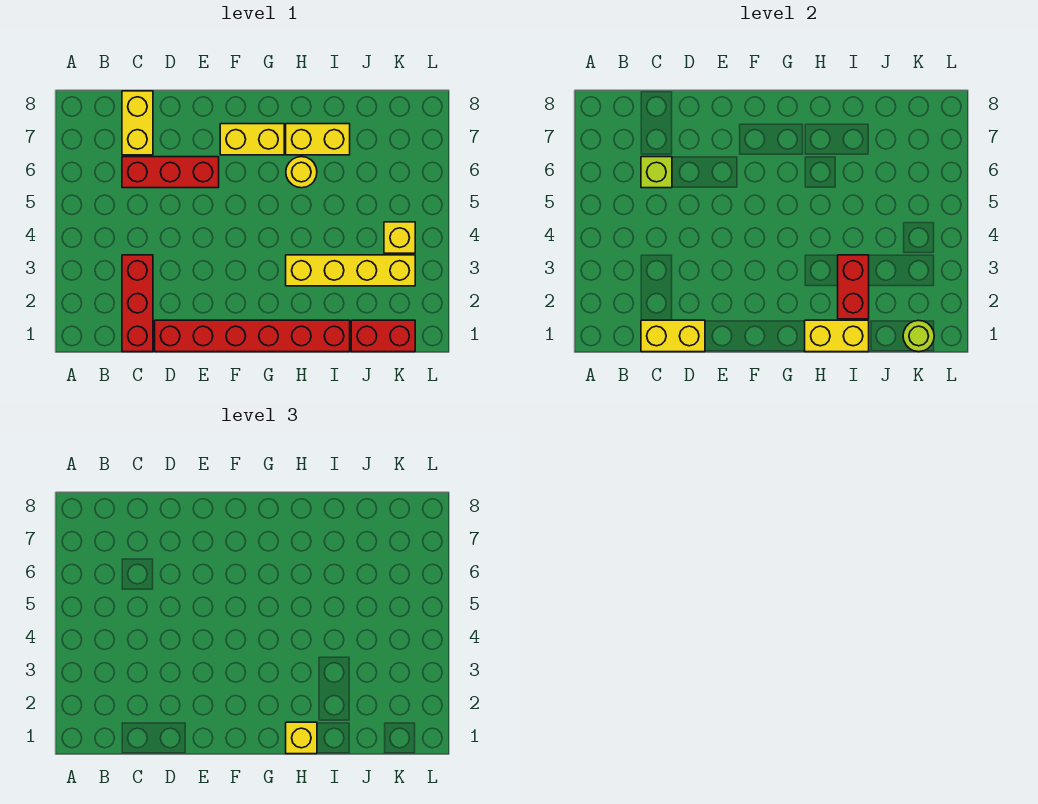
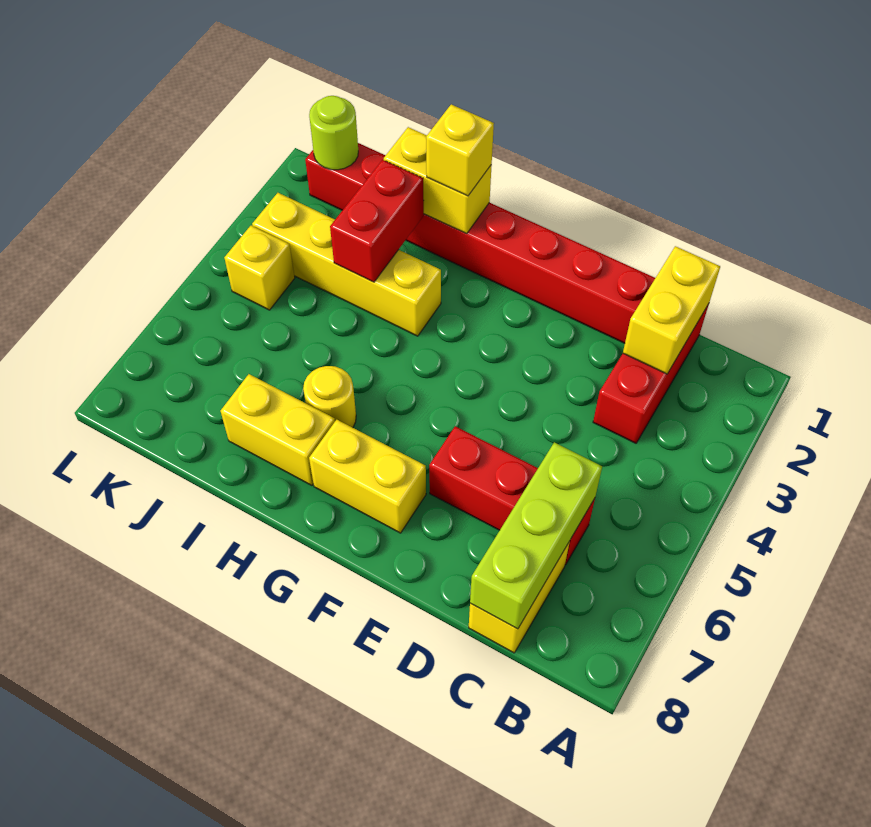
yellow brick C1:D1 level 2 -> yellow brick C1:C2 level 2
lime brick C6 level 2 -> lime brick C6:C8 level 2

